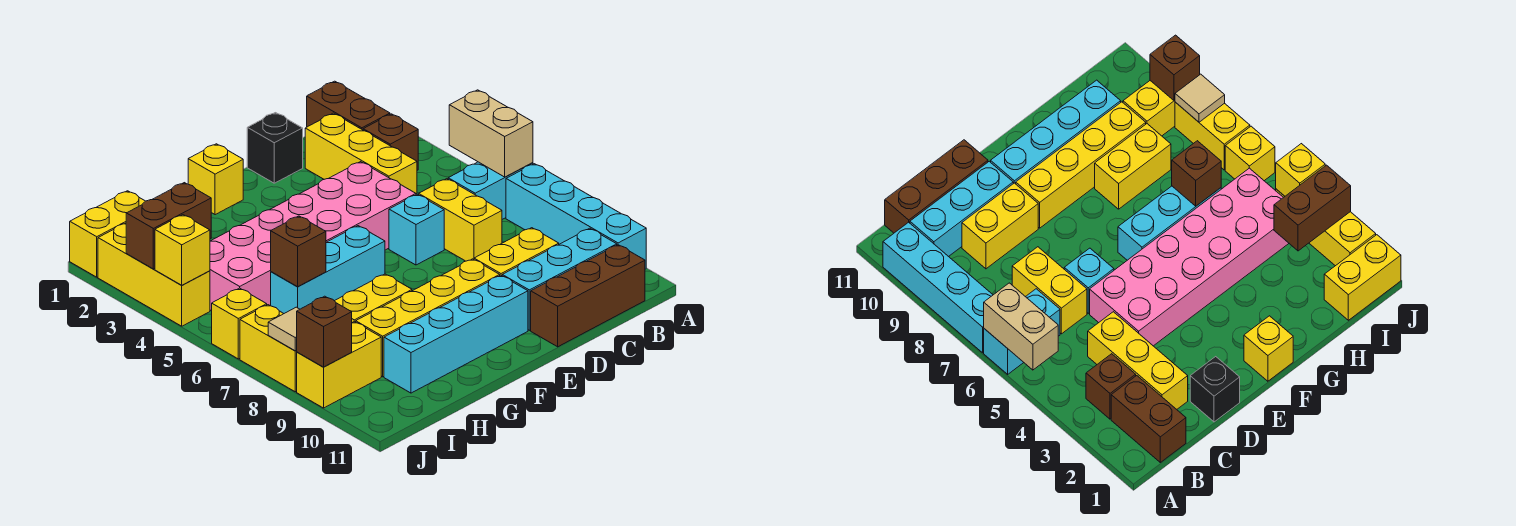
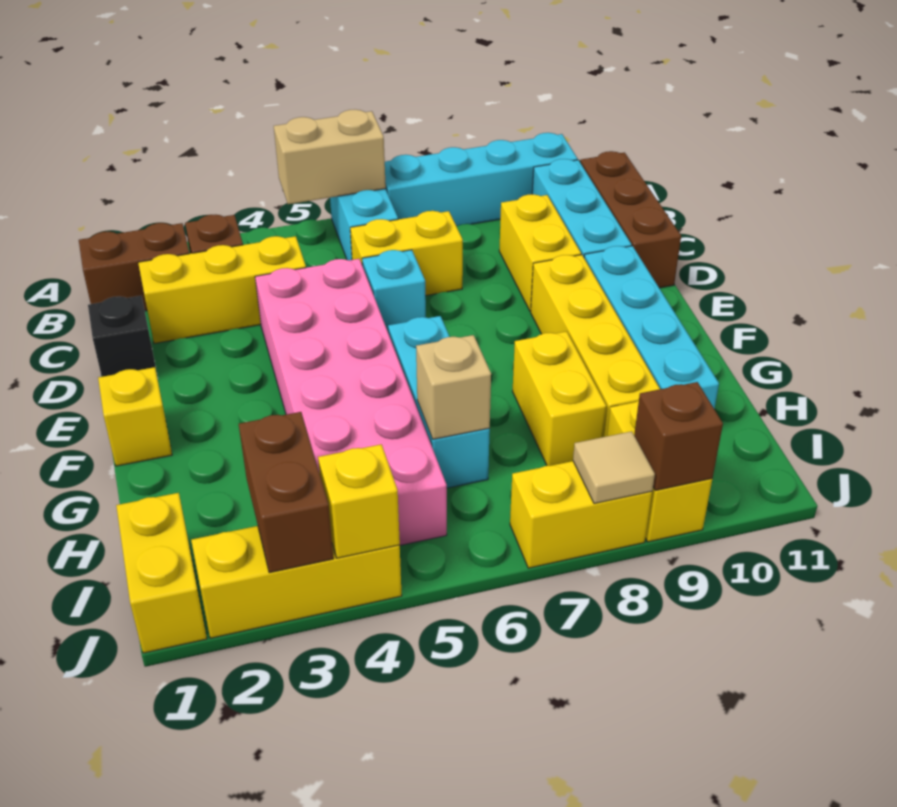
brown brick H6 level 2 -> tan brick H6 level 2
yellow brick J6 level 1 -> none

